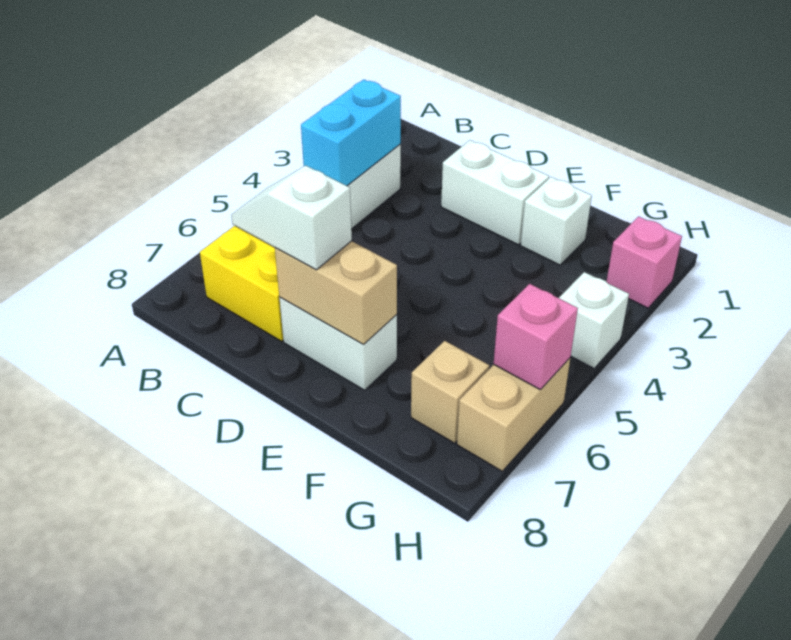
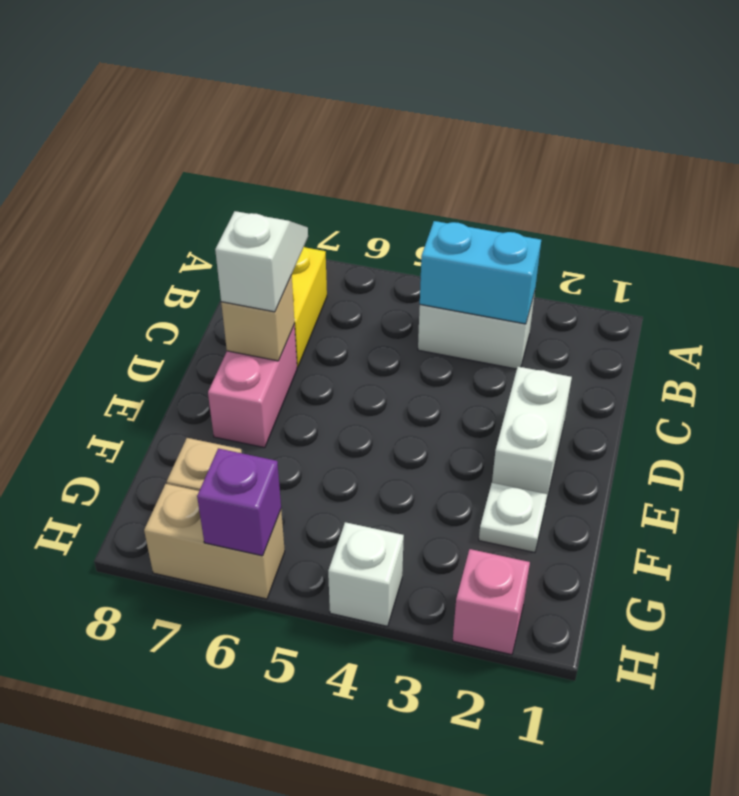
white brick D7:E7 level 1 -> pink brick D7:E7 level 1
tan brick D7:E7 level 2 -> tan brick D7 level 2
white brick F2 level 1 -> white plate F2 level 1
pink brick H6 level 2 -> purple brick H6 level 2

